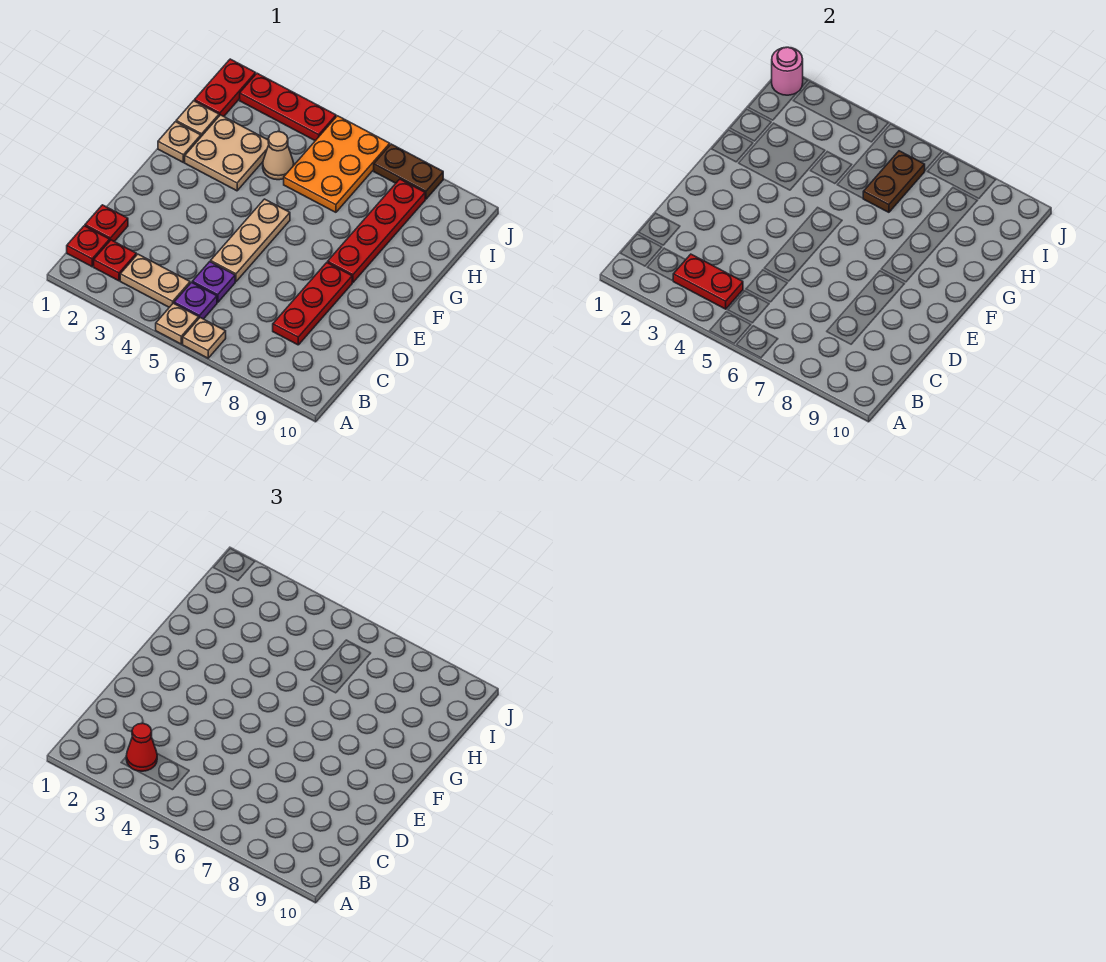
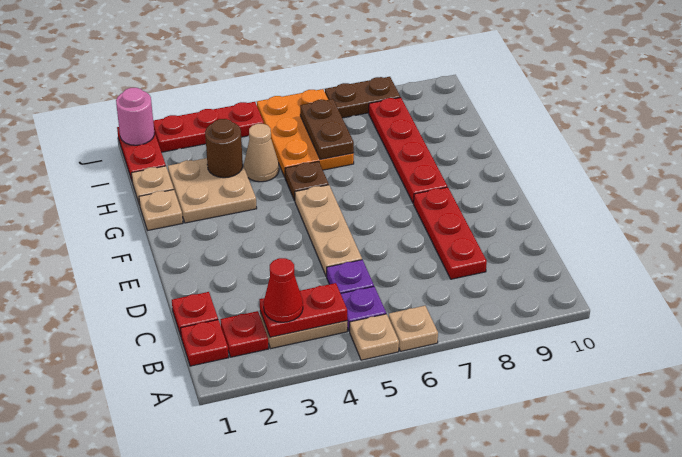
none -> brown plate G5 level 1
none -> brown round brick H3 level 2

